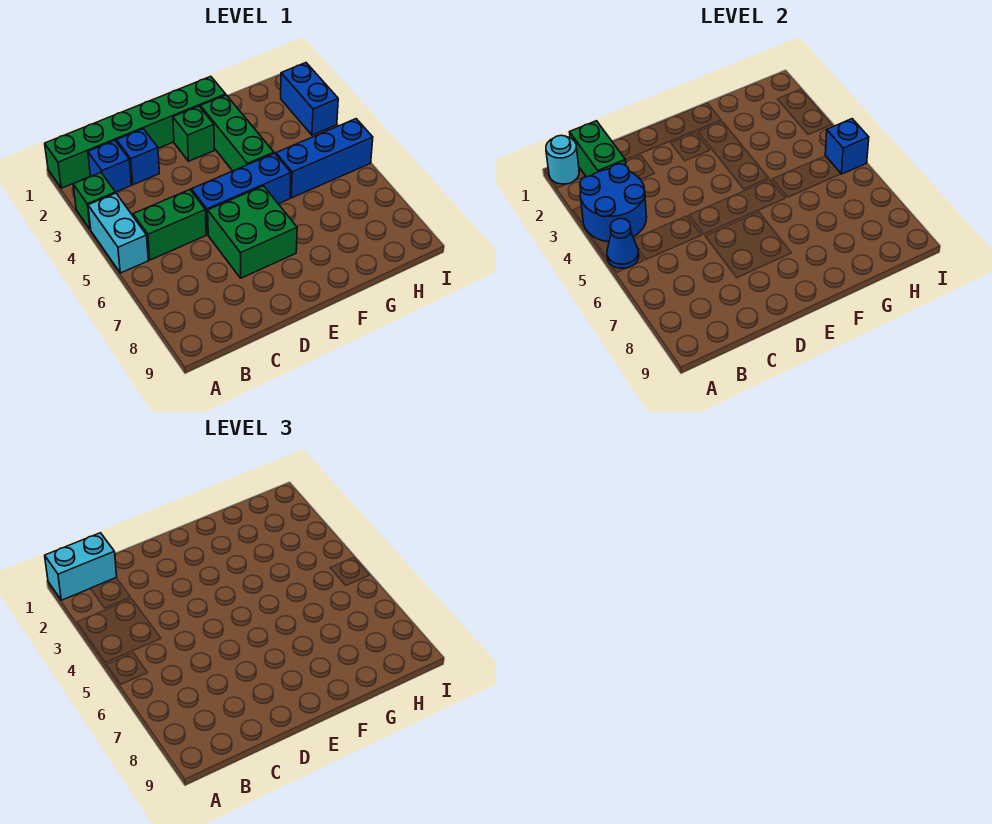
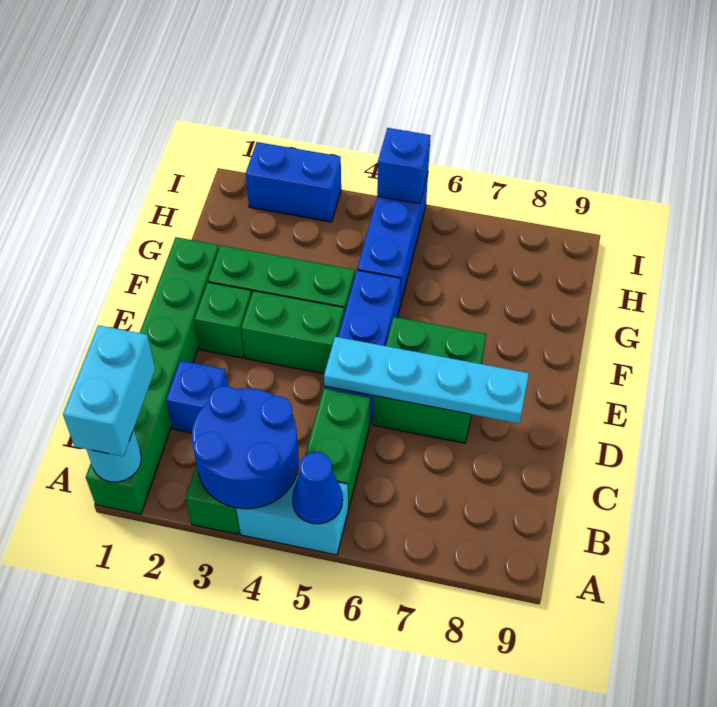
green brick B1:B2 level 2 -> green brick E3:E4 level 1
blue brick B2 level 1 -> none
none -> cyan plate D5:D8 level 2

